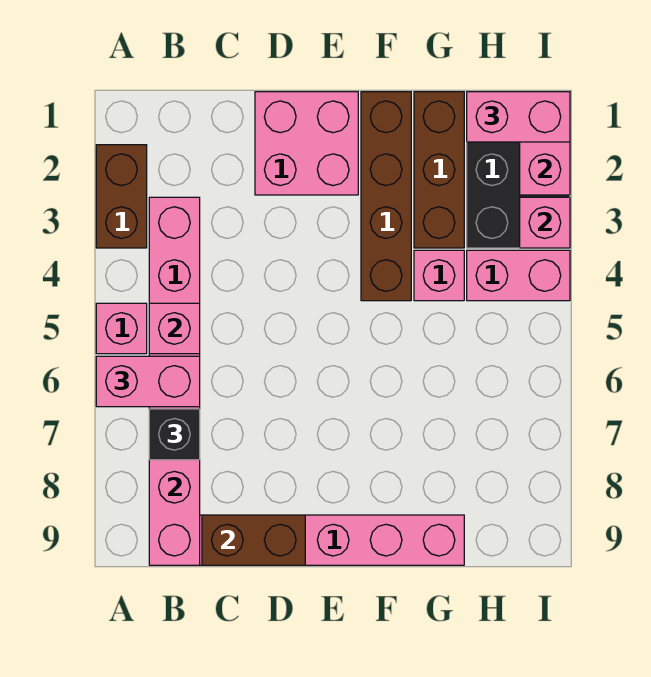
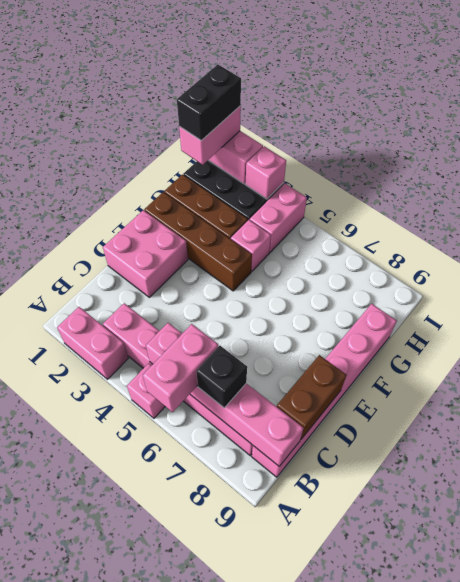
brown brick A2:A3 level 1 -> pink brick A2:A3 level 1
none -> black brick H1:I1 level 4

